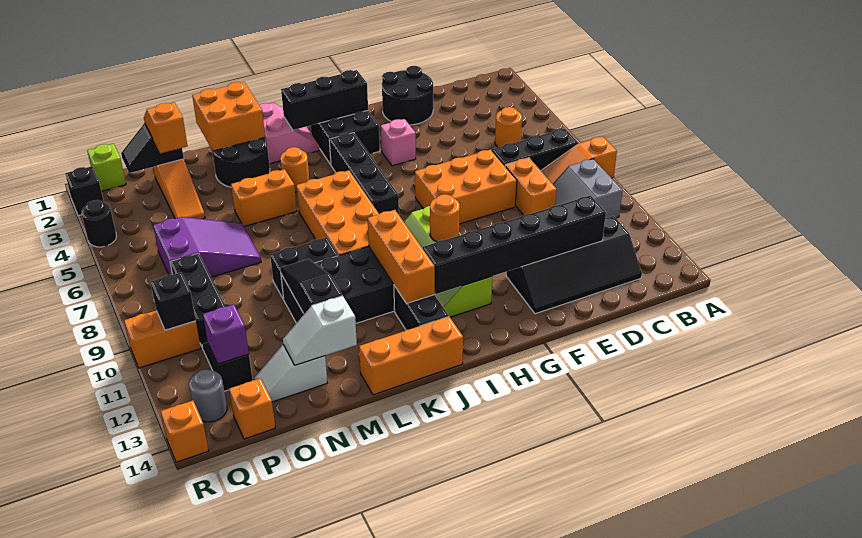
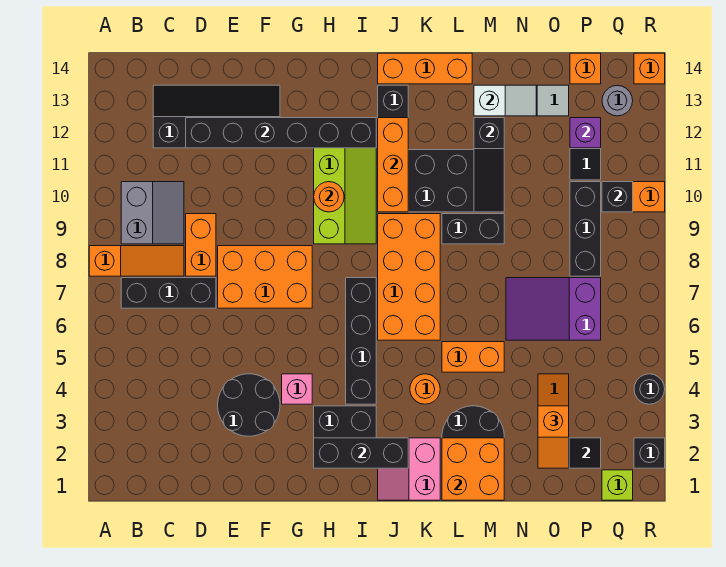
orange round brick C5 level 1 -> none
black round brick E1:F2 level 1 -> black round brick E3:F4 level 1

